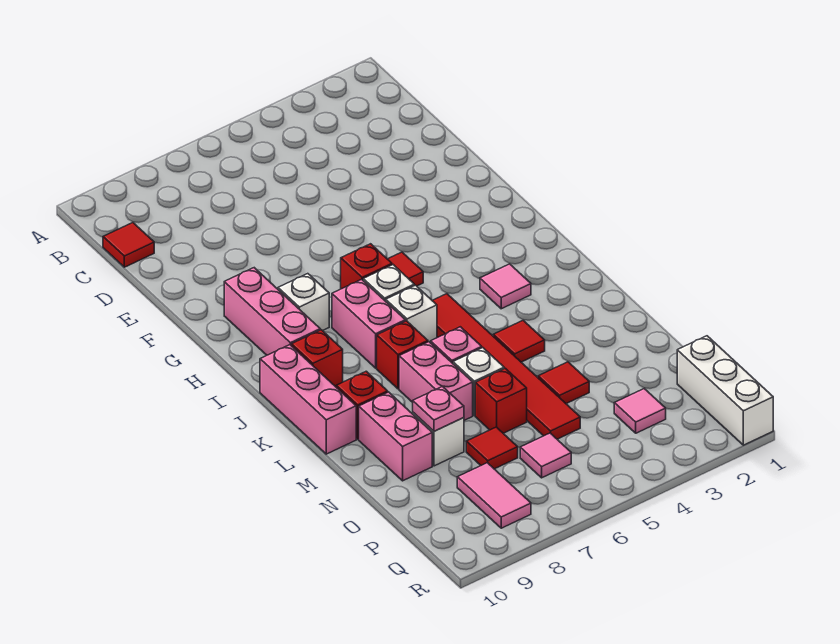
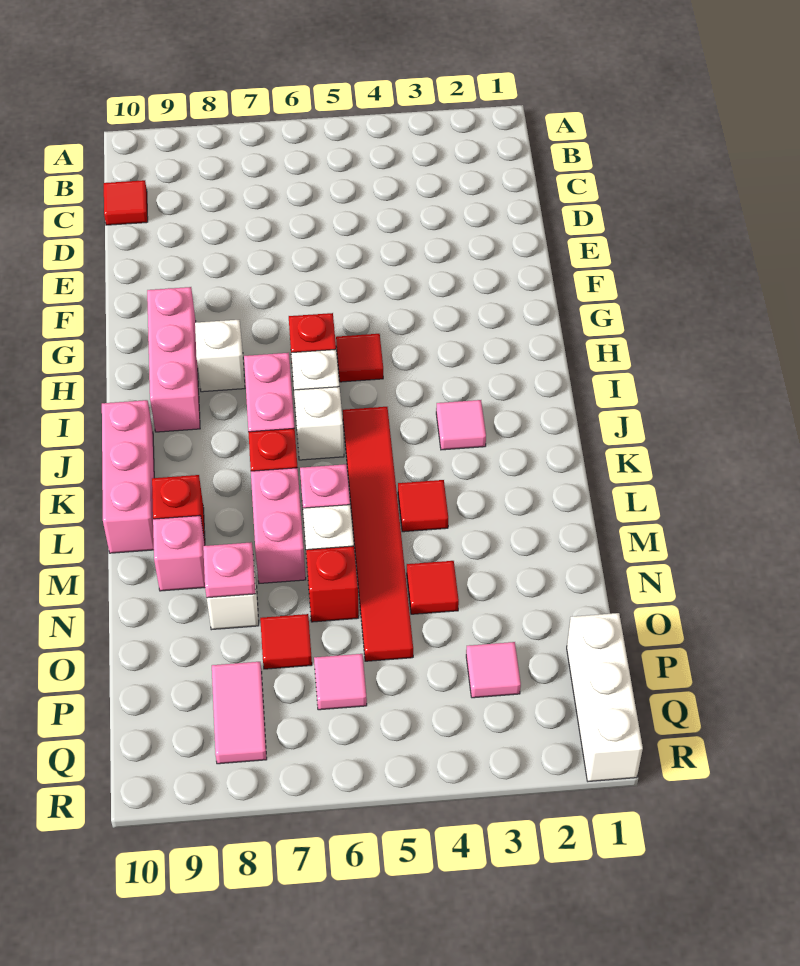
red brick J9 level 1 -> none
pink brick M9:N9 level 1 -> pink brick M9 level 1

